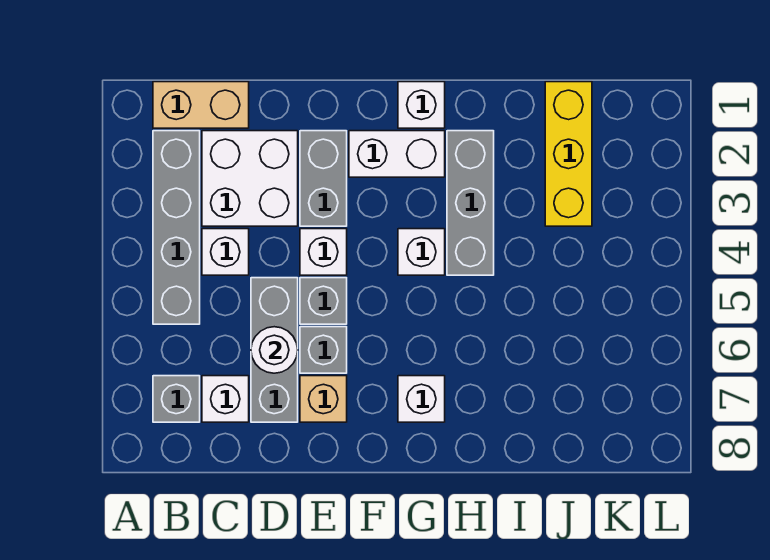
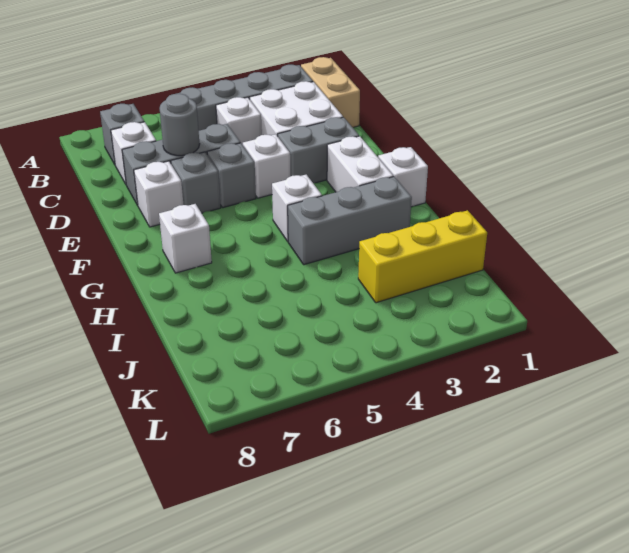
white round brick D6 level 2 -> grey round brick D6 level 2
tan brick E7 level 1 -> white brick E7 level 1

